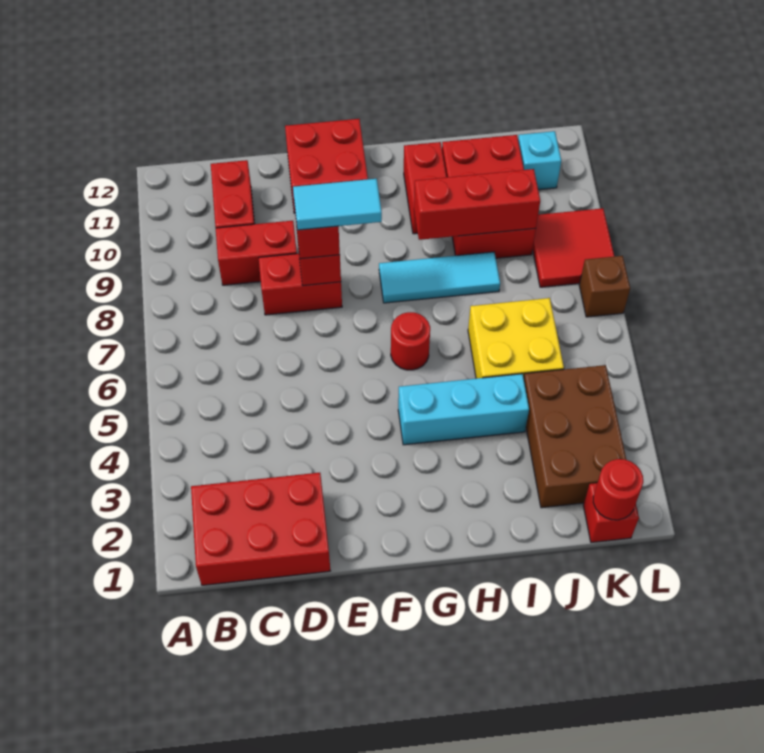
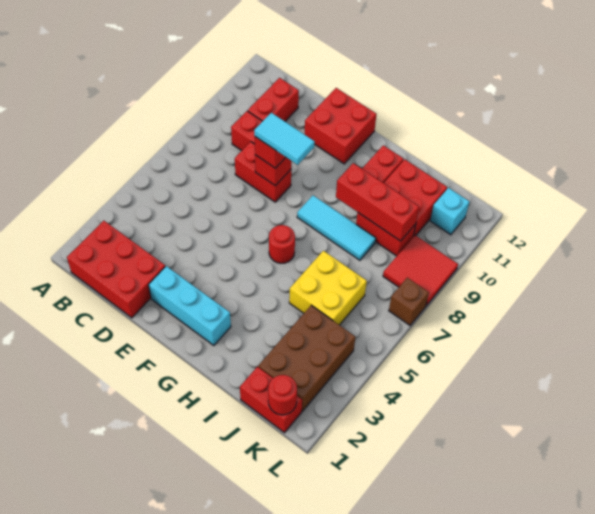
cyan brick G4:I4 level 1 -> cyan brick E2:G2 level 1
red brick K1 level 1 -> red brick J1:K1 level 1

